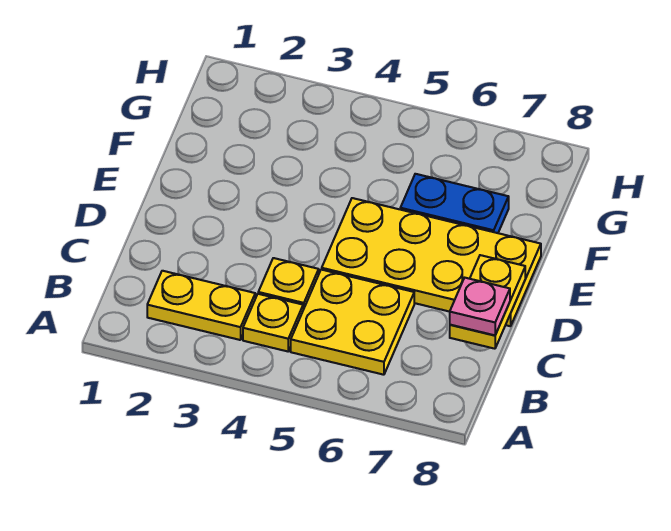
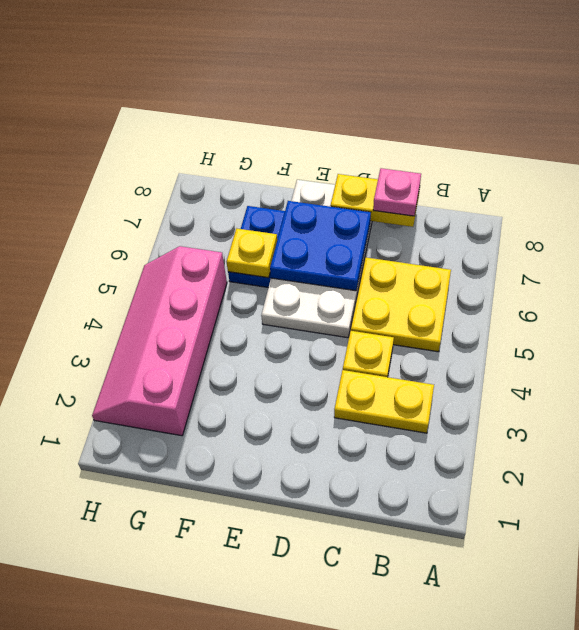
yellow plate B2:B3 level 1 -> yellow plate B3:C3 level 1
yellow plate B4 level 1 -> yellow plate F6 level 2
yellow plate D5:E8 level 1 -> white plate D5:E8 level 1
none -> blue plate D6:E7 level 2
none -> pink slope G2:H5 level 1 top G

